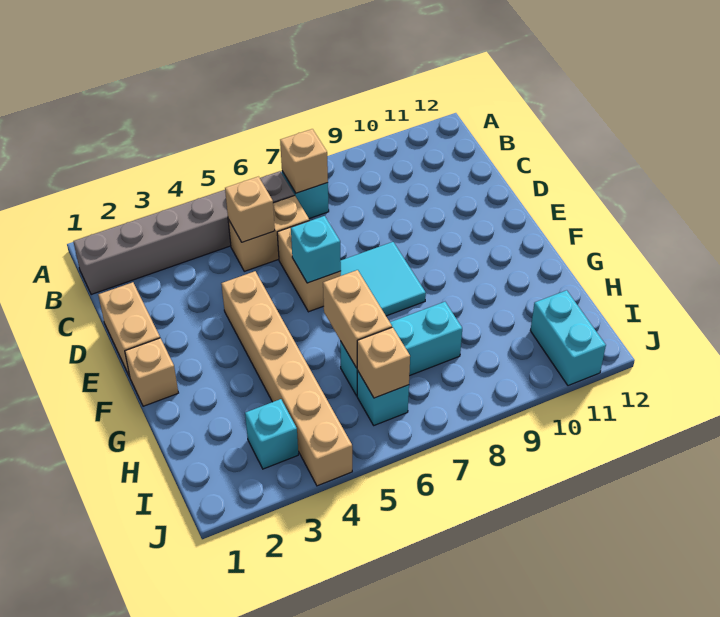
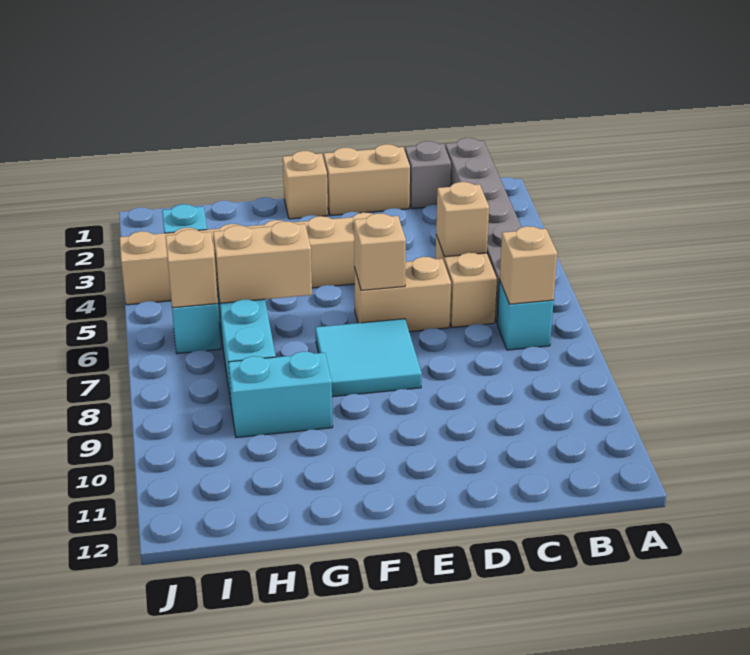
none -> grey brick C1 level 1
cyan brick E6 level 2 -> tan brick E6 level 2
cyan brick I11:J11 level 1 -> cyan brick G9:H9 level 1

